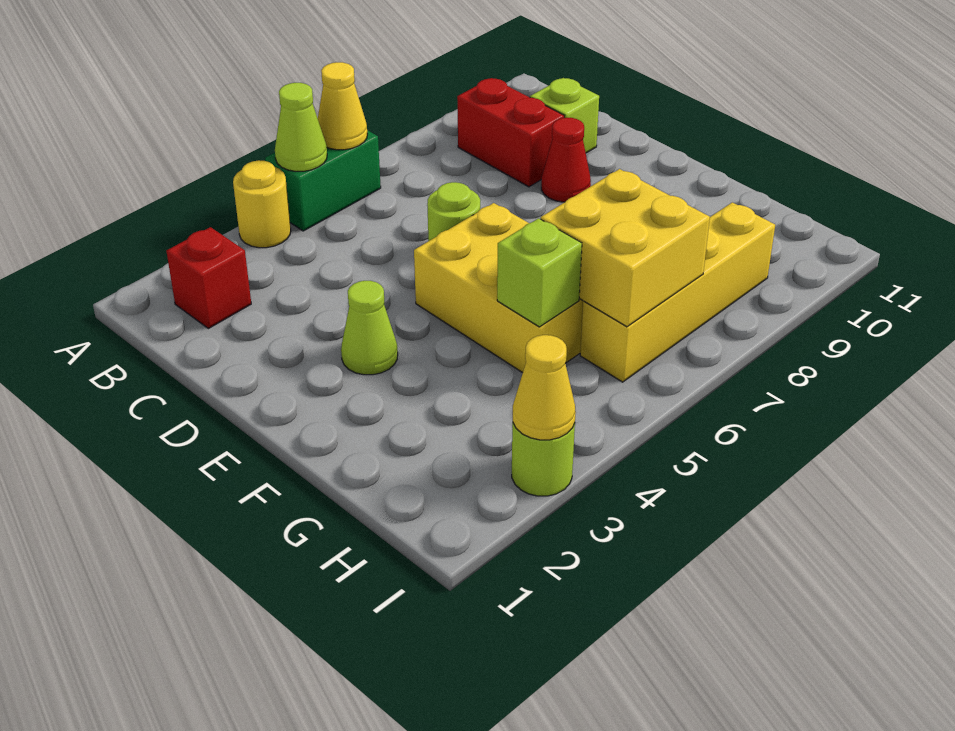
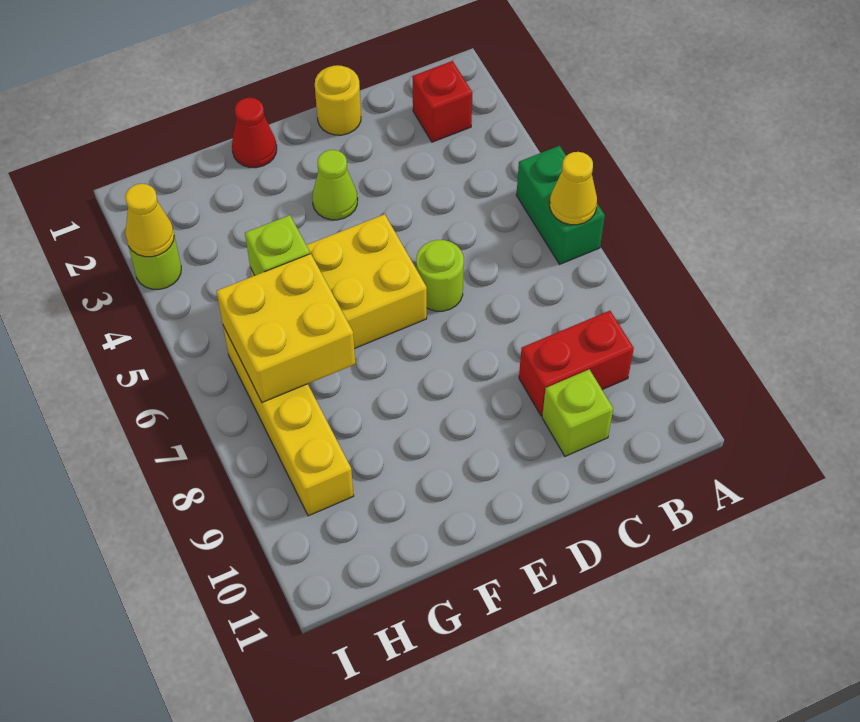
yellow round brick A4 level 1 -> yellow round brick D1 level 1
lime cone A5 level 2 -> none
red cone D9 level 1 -> red cone F1 level 1

